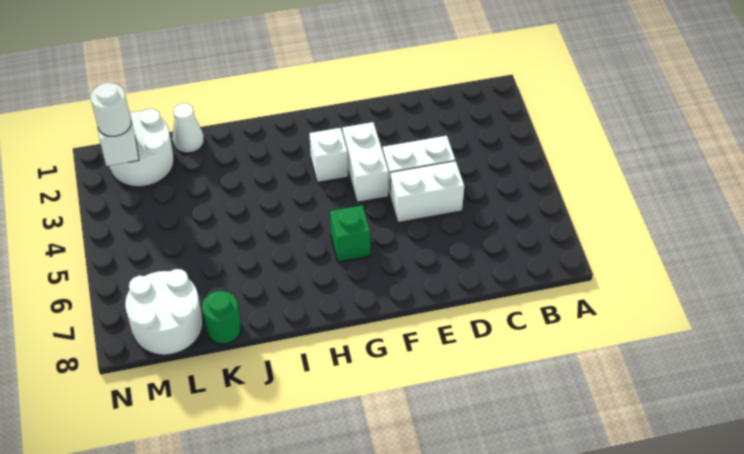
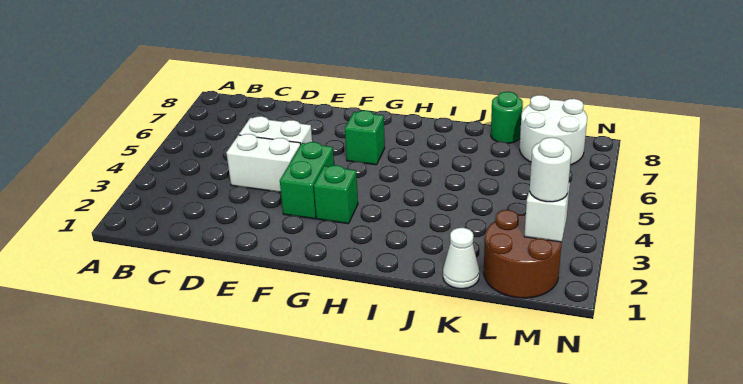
white brick F3:F4 level 1 -> green brick F3:F4 level 1
white brick G3 level 1 -> green brick G3 level 1
white round brick L1:M2 level 1 -> brown round brick L1:M2 level 1

